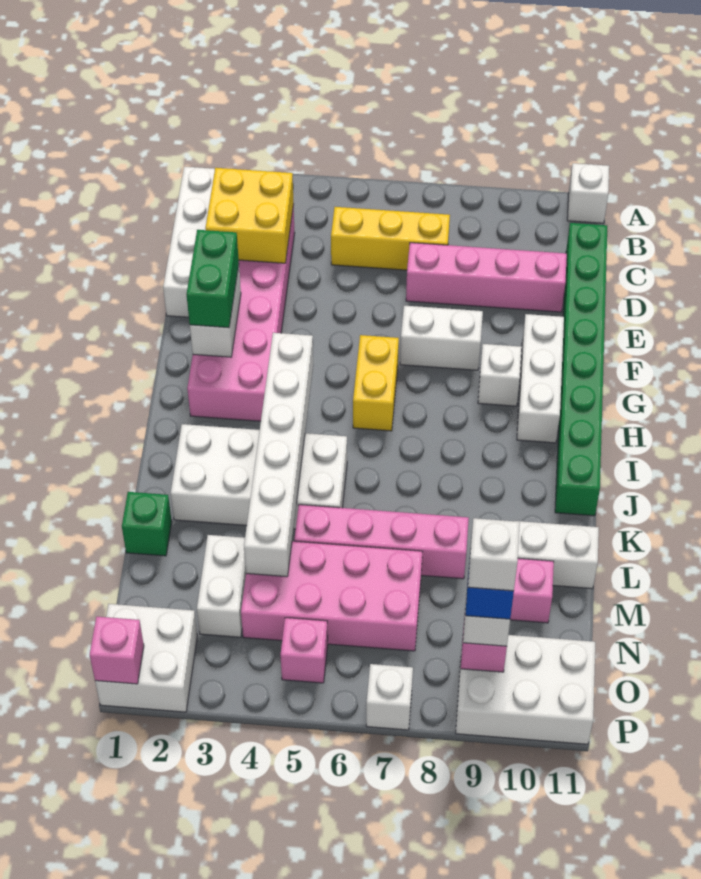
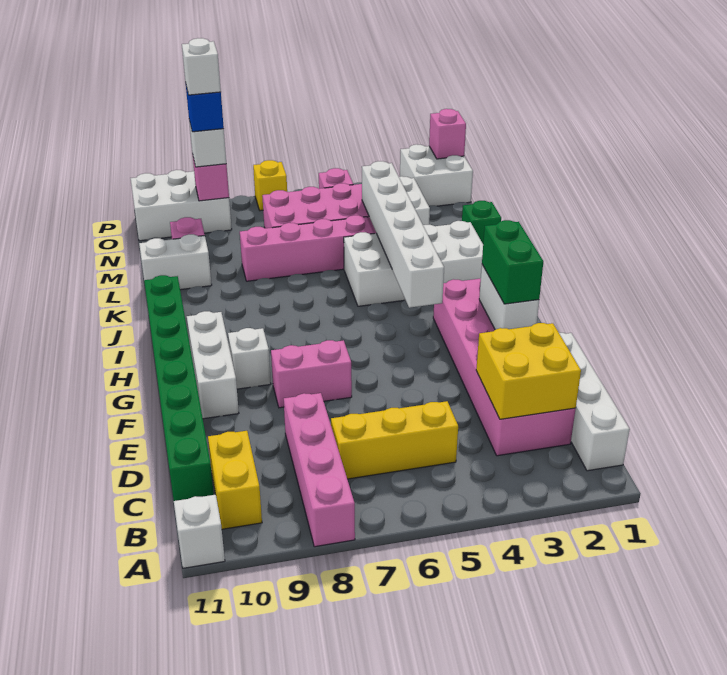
pink brick D7:D10 level 1 -> pink brick A8:D8 level 1
white brick F7:F8 level 1 -> pink brick F7:F8 level 1
yellow brick G6:H6 level 1 -> yellow brick B10:C10 level 1
white brick P7 level 1 -> yellow brick P7 level 1

